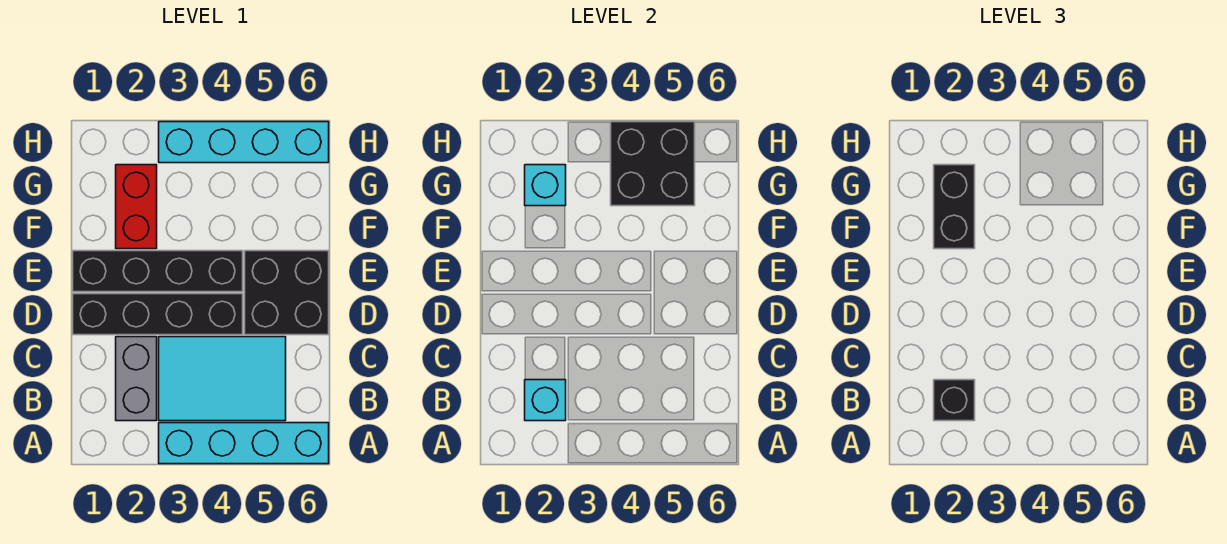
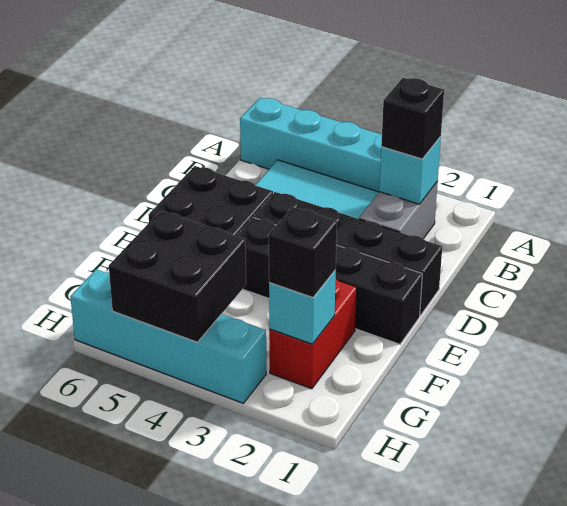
black brick F2:G2 level 3 -> black brick G2 level 3

